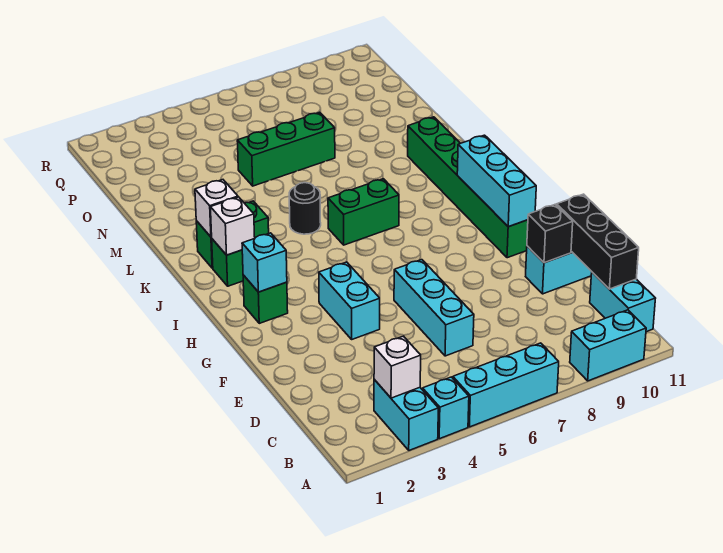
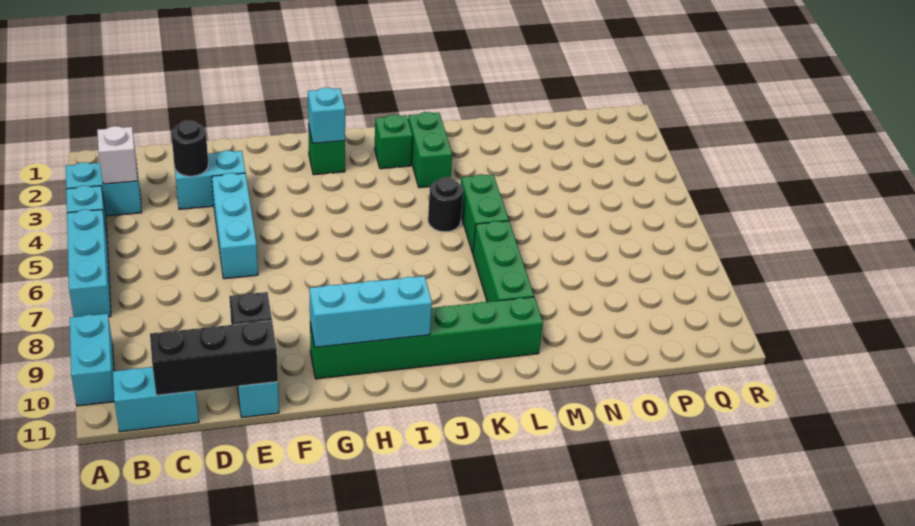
none -> black round brick D3 level 2
cyan brick D6:F6 level 1 -> cyan brick E4:E6 level 1
cyan brick F4:G4 level 1 -> cyan brick D3:E3 level 1
white brick J2 level 2 -> none
green brick J6:J7 level 1 -> green brick L5:L6 level 1
white brick K2 level 2 -> none
green brick N5:N7 level 1 -> green brick L7:L9 level 1

